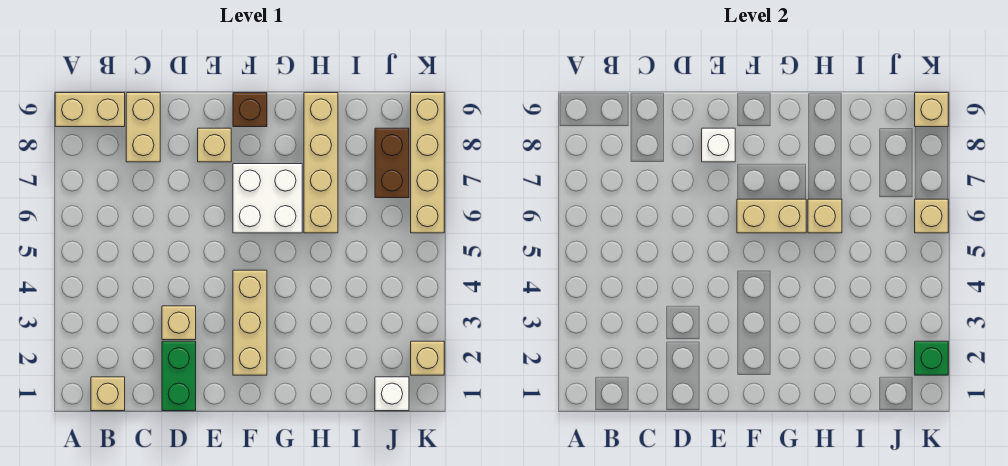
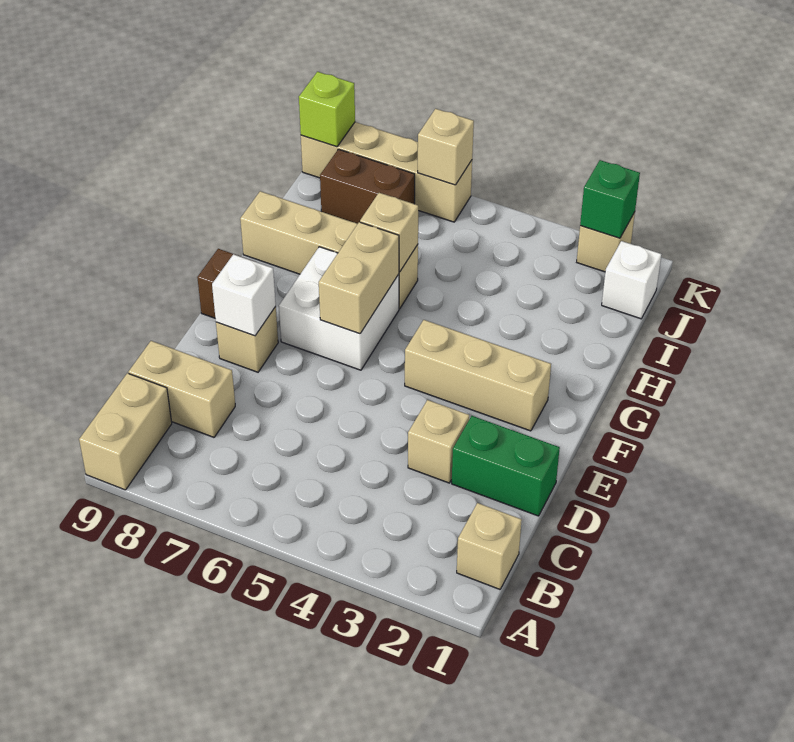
tan brick K9 level 2 -> lime brick K9 level 2

